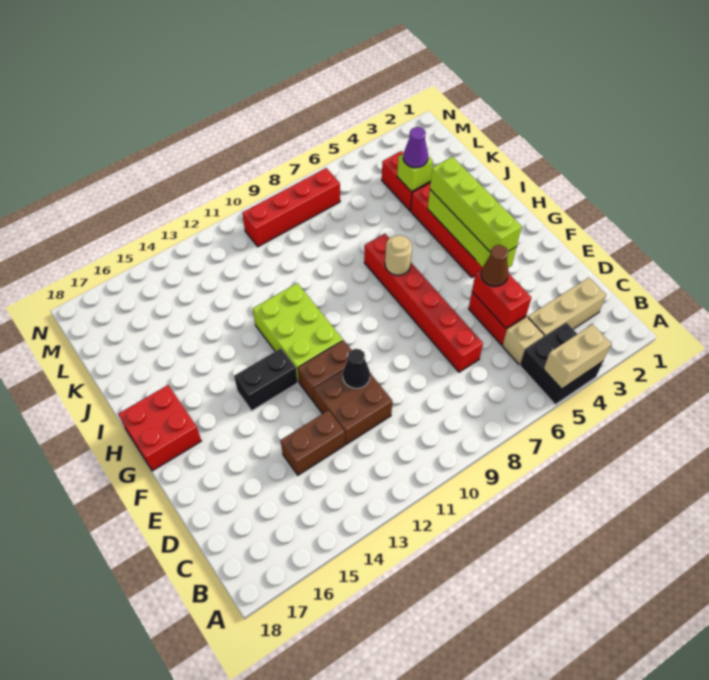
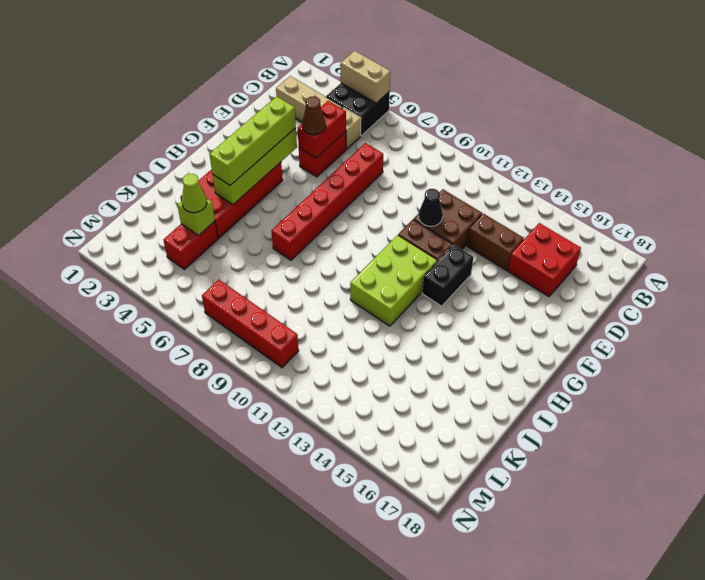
black brick G13:G14 level 1 -> black brick F13:G13 level 1
red brick G17:H18 level 1 -> red brick C15:D16 level 1
tan round brick H7 level 2 -> none
purple cone K4 level 3 -> lime cone K4 level 3

